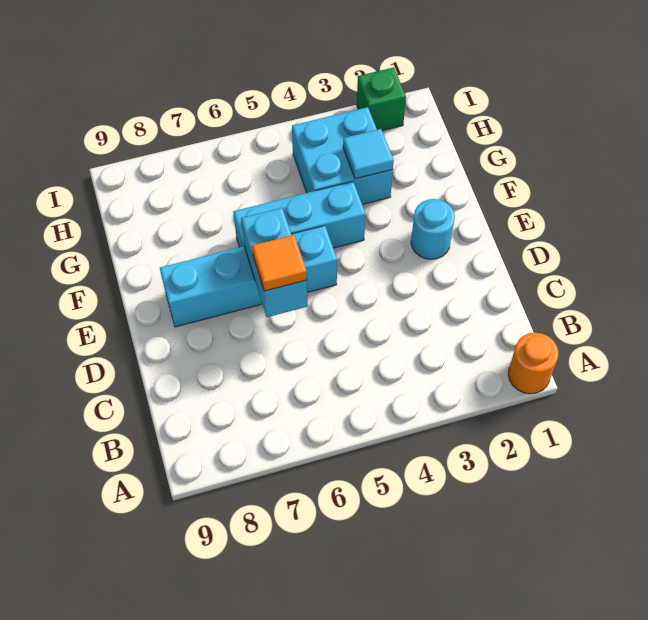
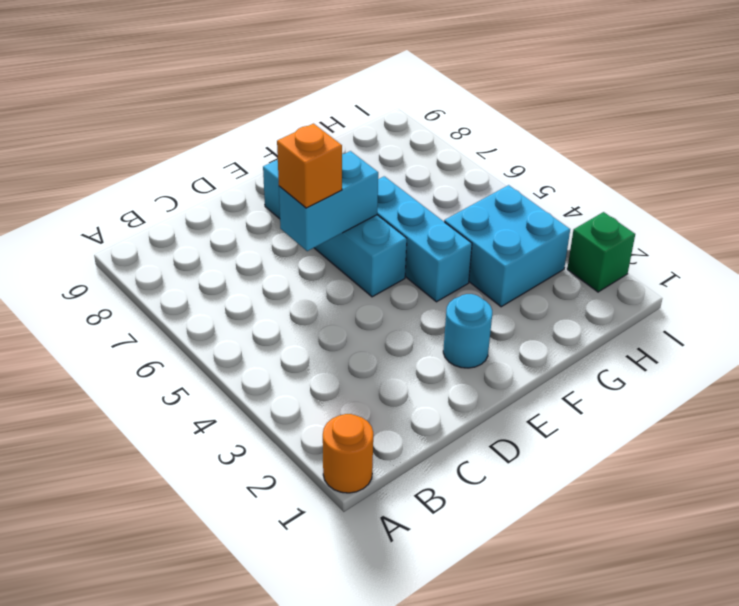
orange tile D6 level 3 -> orange brick D6 level 3
cyan tile G3 level 2 -> none

